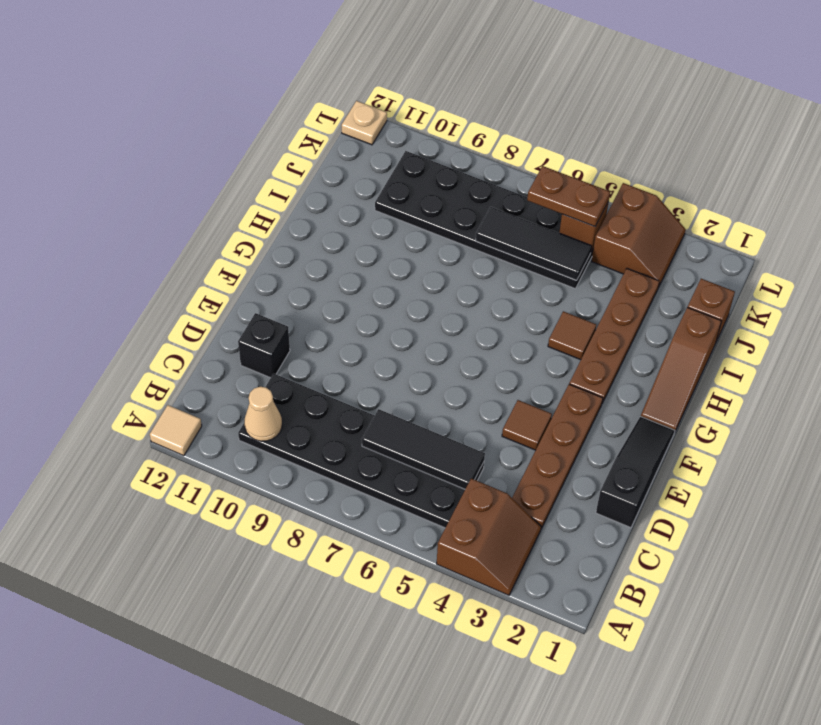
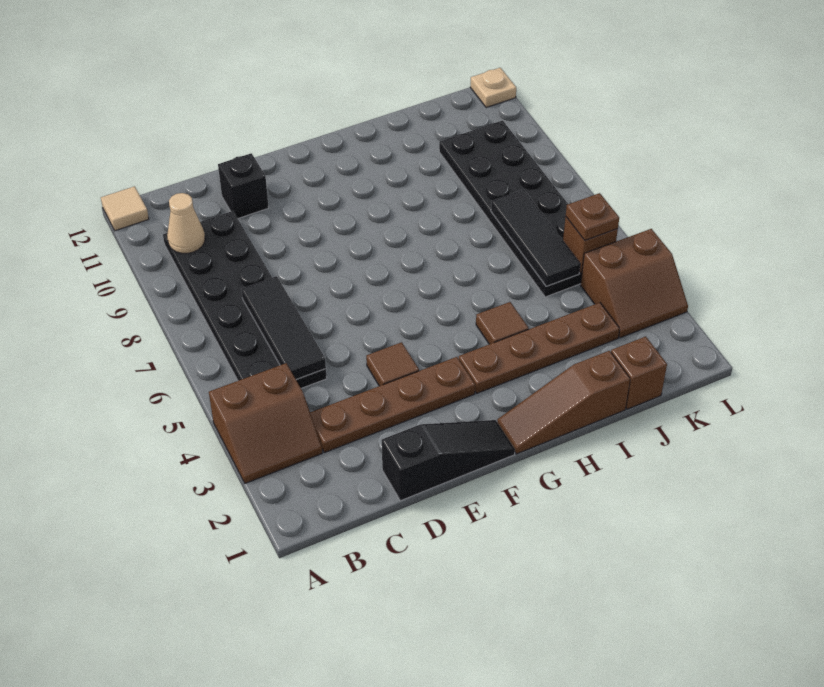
brown plate K5:K6 level 3 -> brown plate K5 level 3

